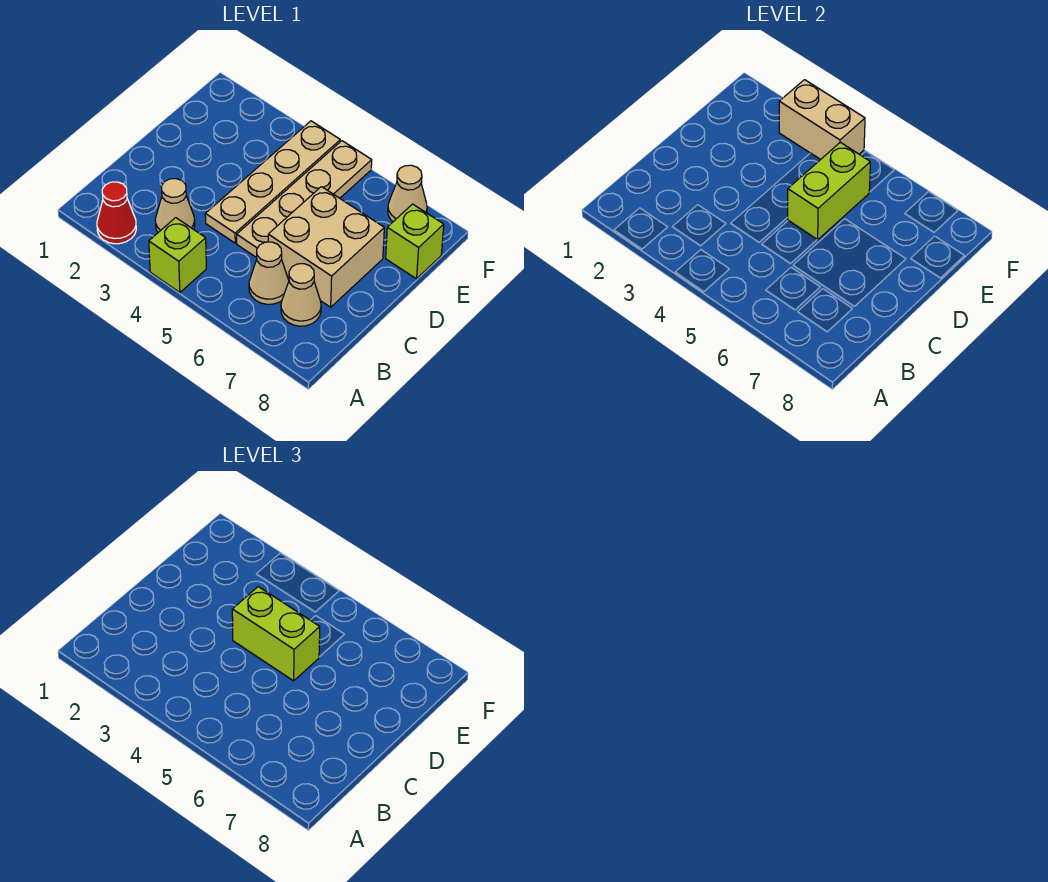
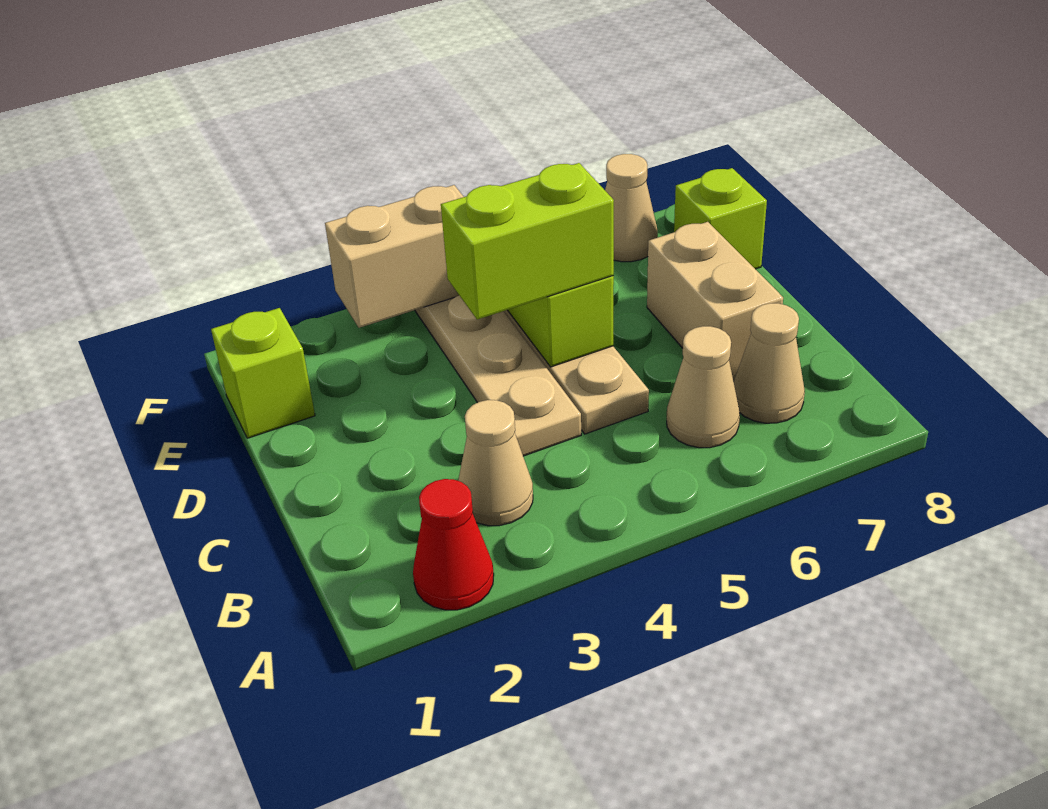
lime brick A4 level 1 -> lime brick E1 level 1
tan brick C6:D7 level 1 -> tan brick C7:D7 level 1

